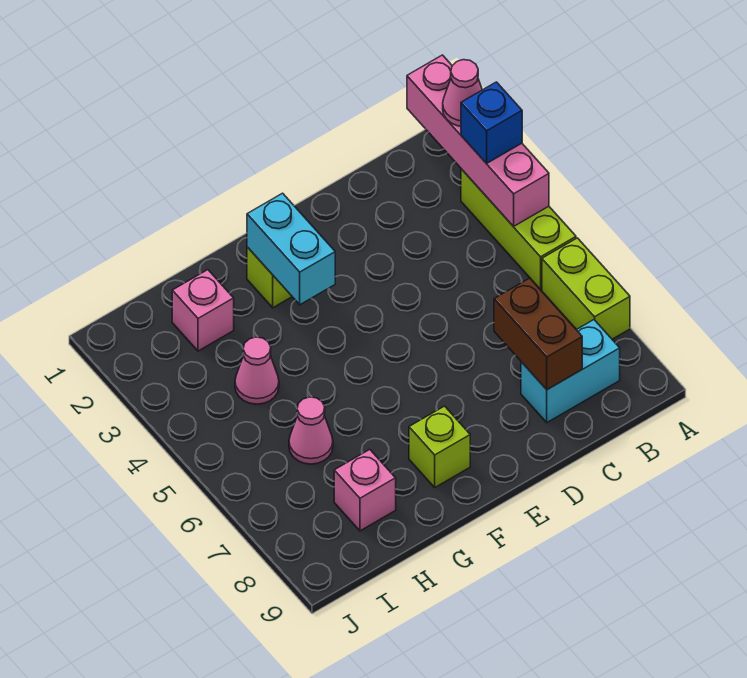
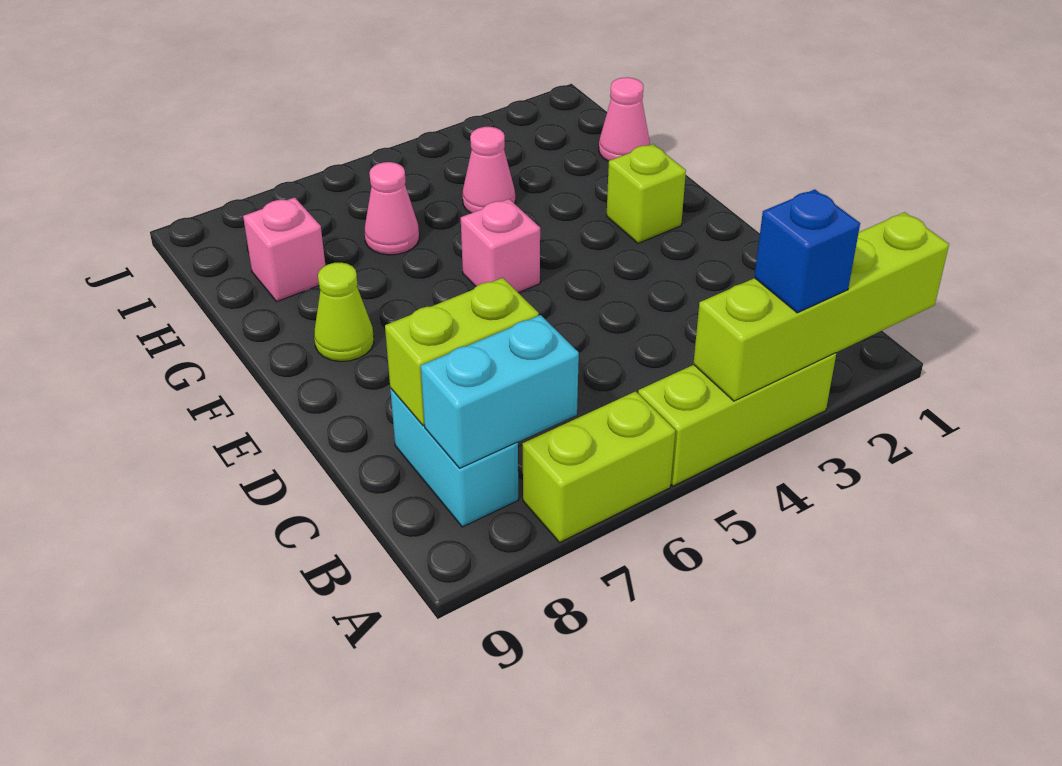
pink brick A1:A4 level 2 -> lime brick A1:A4 level 2
pink cone A2 level 3 -> pink cone H1 level 1
brown brick C7:C8 level 2 -> lime brick C7:C8 level 2
cyan brick F2:F3 level 2 -> cyan brick B7:B8 level 2
lime brick F8 level 1 -> lime cone F8 level 1
pink brick H2 level 1 -> pink brick F5 level 1

